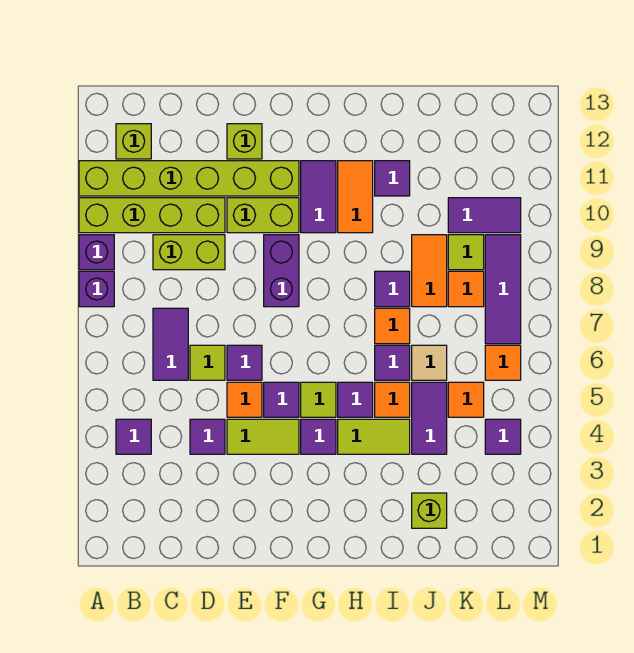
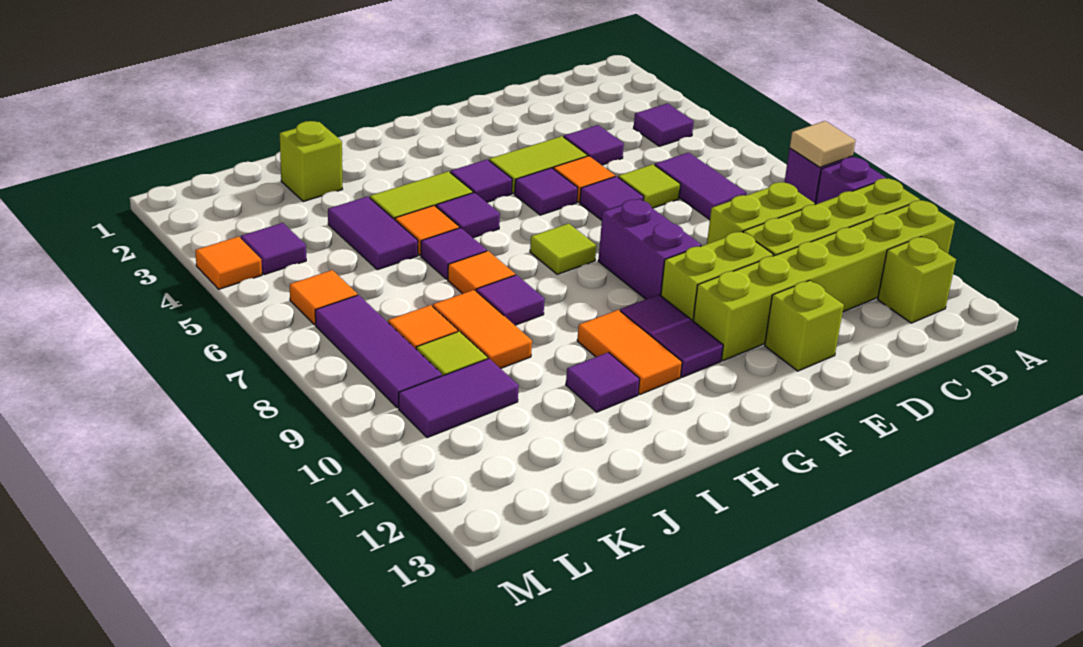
lime tile G5 level 1 -> lime tile G7 level 1
tan tile J6 level 1 -> tan tile A8 level 2
orange tile K5 level 1 -> orange tile M4 level 1

